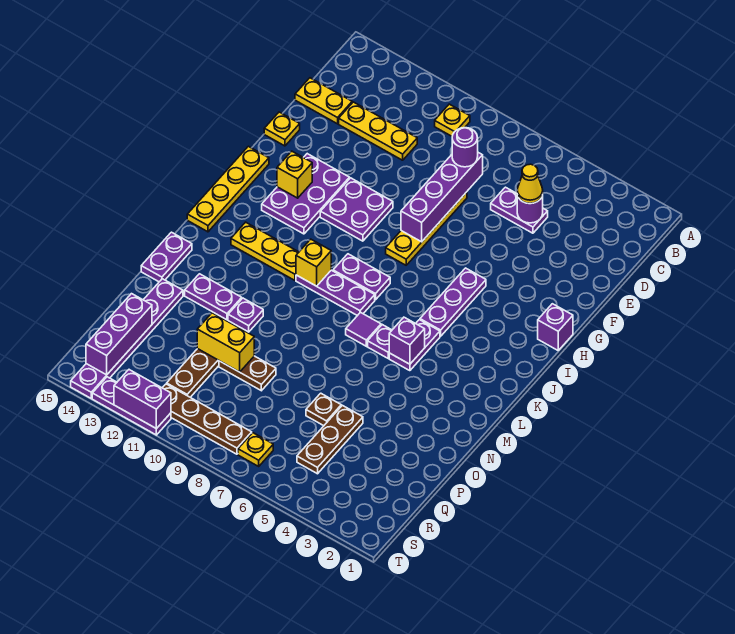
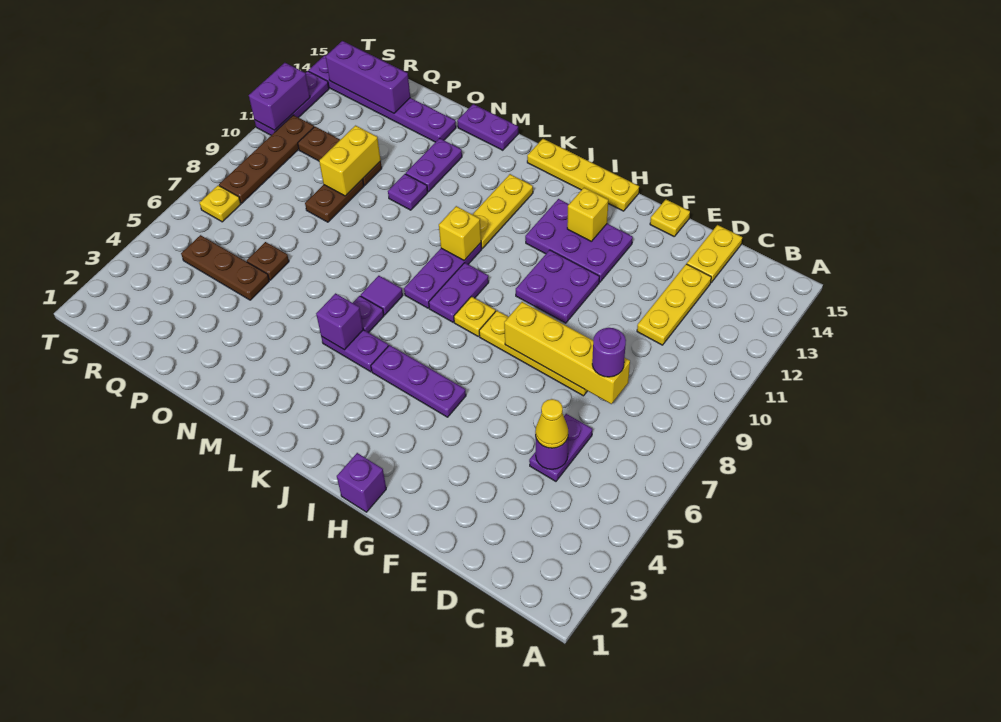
yellow plate B10 level 1 -> yellow plate I8 level 1
purple brick D8:G8 level 2 -> yellow brick D8:G8 level 2

